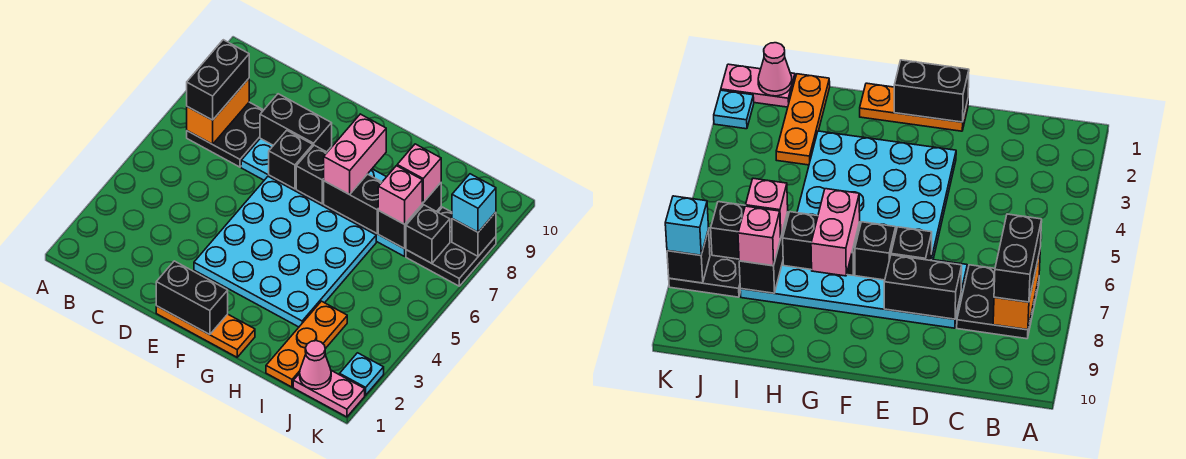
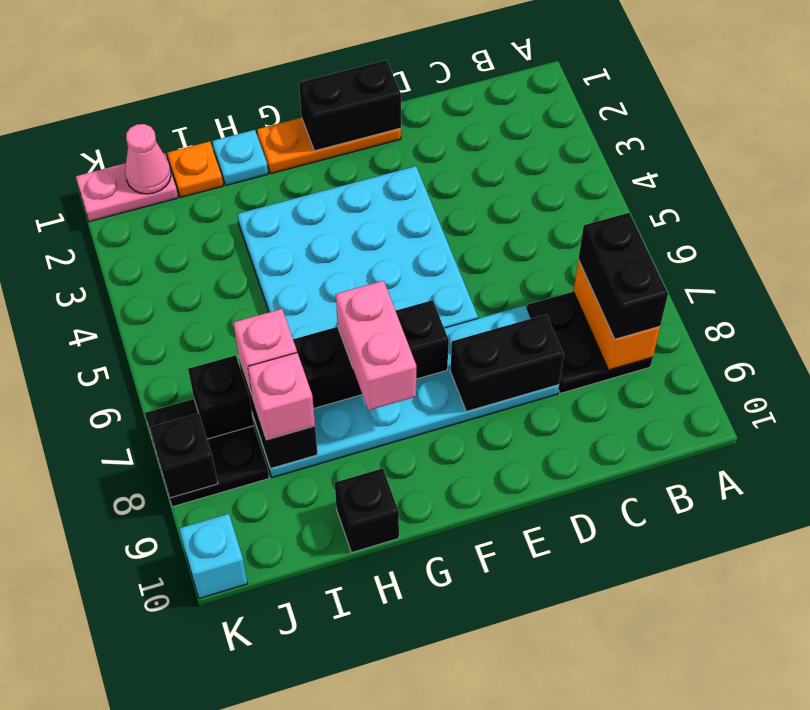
black brick E7 level 2 -> black brick H10 level 1
orange plate I1:I3 level 1 -> orange plate I1 level 1
cyan plate K2 level 1 -> cyan plate H1 level 1
cyan brick K8 level 3 -> cyan brick K10 level 1

